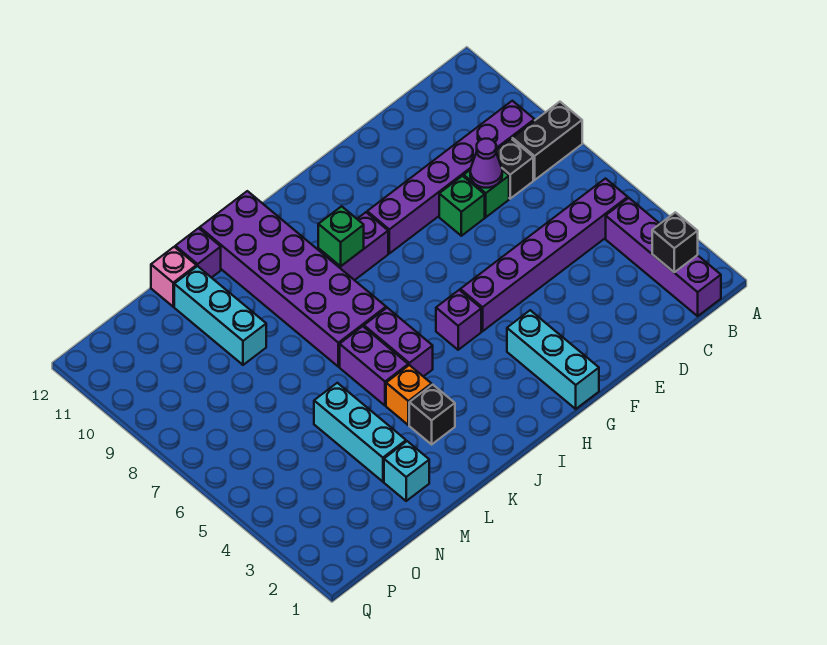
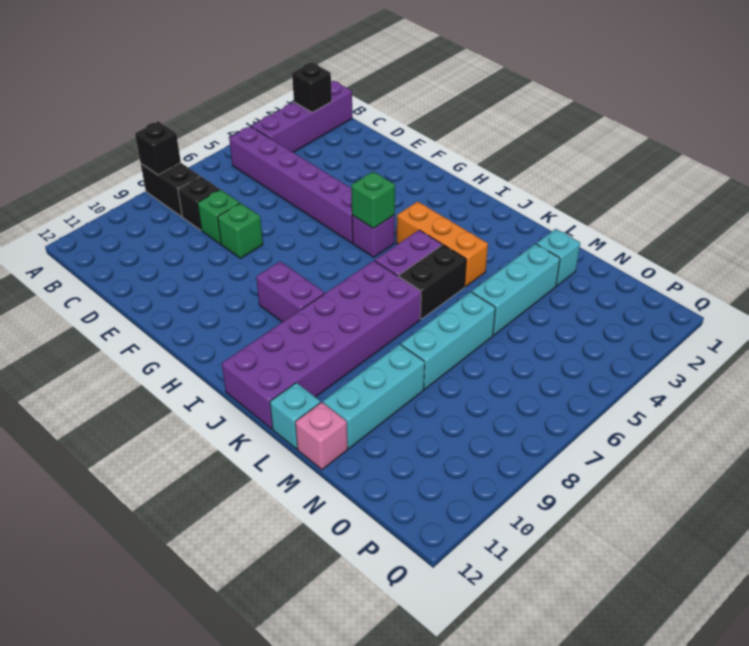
purple brick B9:G9 level 1 -> none
purple cone D8 level 2 -> none
cyan brick G1:G3 level 1 -> cyan brick M6:M8 level 1
green brick I9 level 2 -> green brick H5 level 2
black brick K3 level 1 -> black brick A8 level 2
orange brick K4 level 1 -> orange brick I4:K4 level 1
purple brick K5:K6 level 1 -> black brick K5:K6 level 1
purple brick L12 level 1 -> cyan brick L12 level 1

